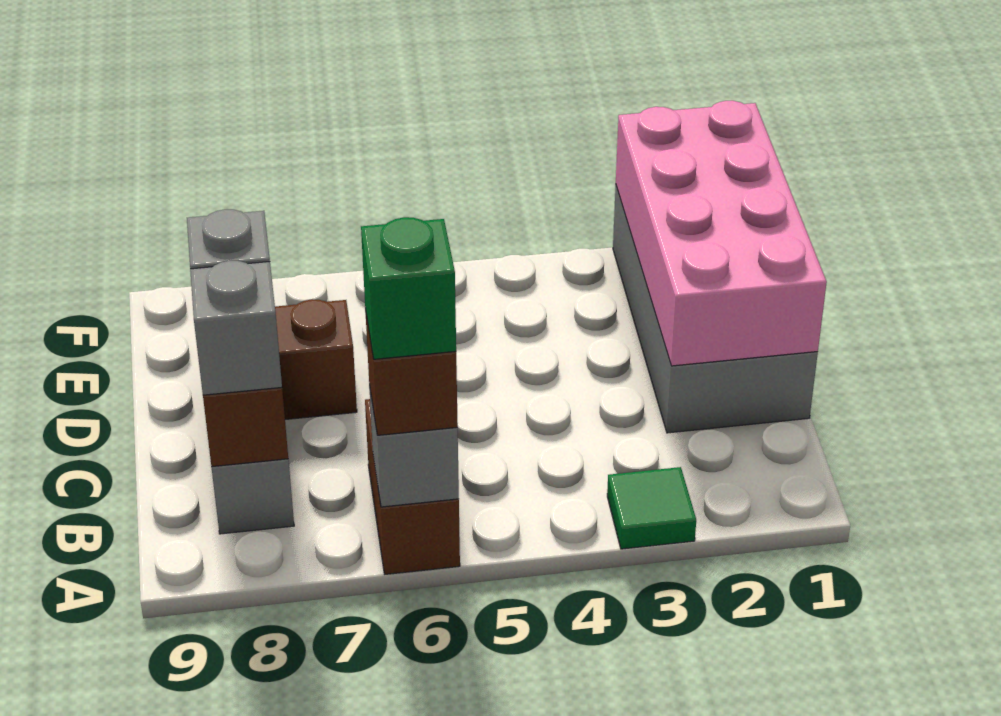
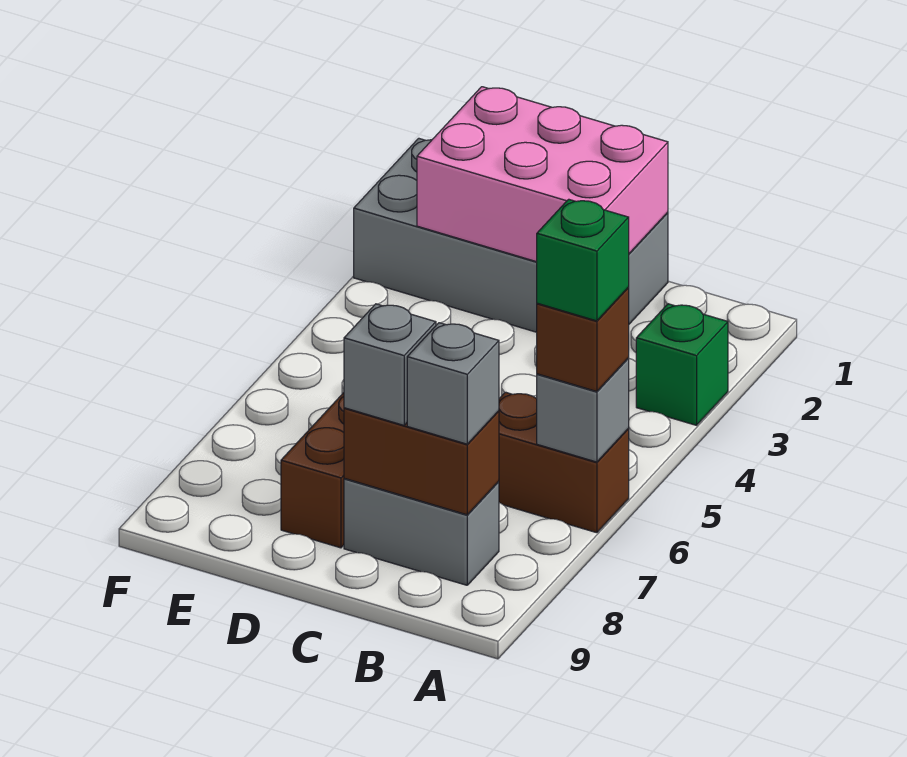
green tile A3 level 1 -> green brick A3 level 1
pink brick C1:F2 level 2 -> pink brick C1:E2 level 2

